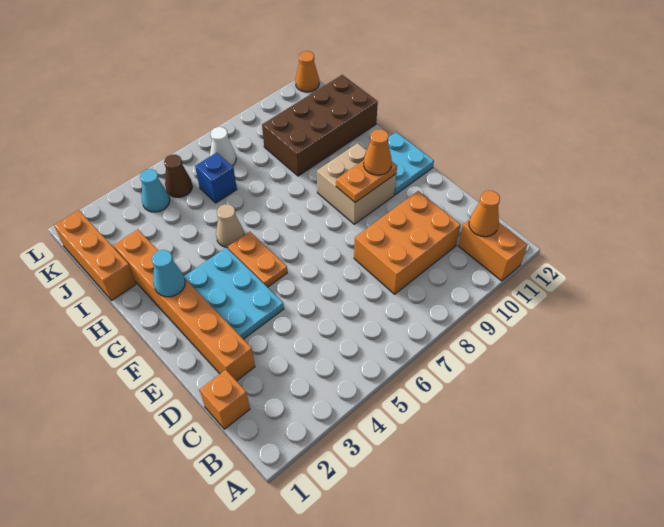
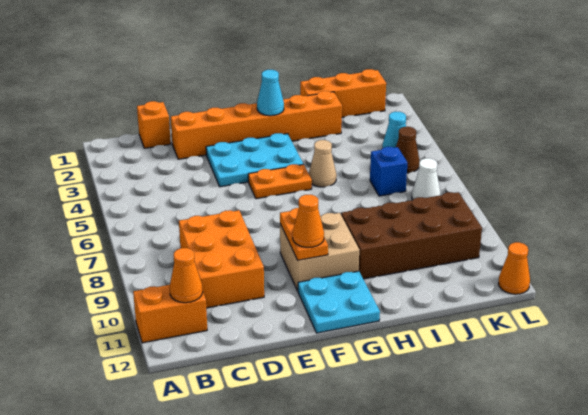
brown brick I9:J12 level 1 -> brown brick H9:K10 level 1

